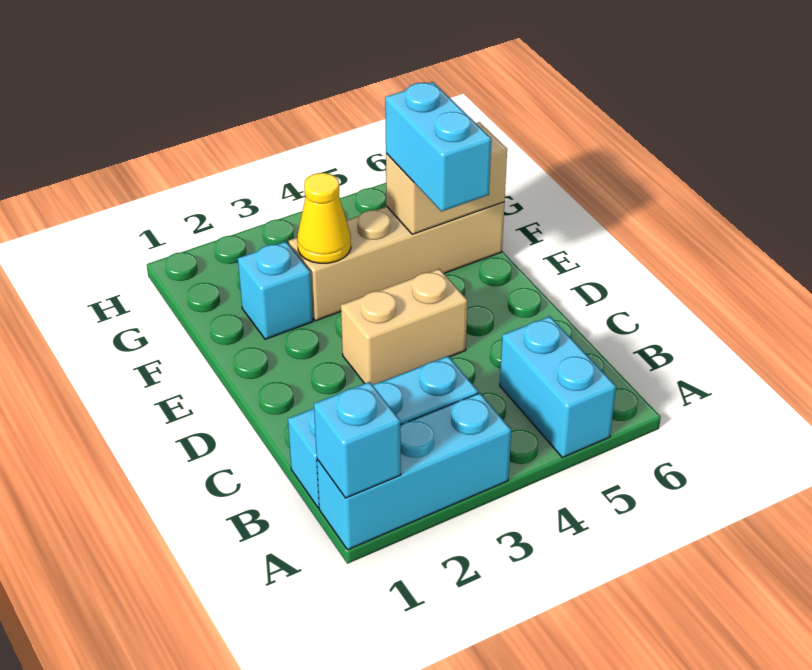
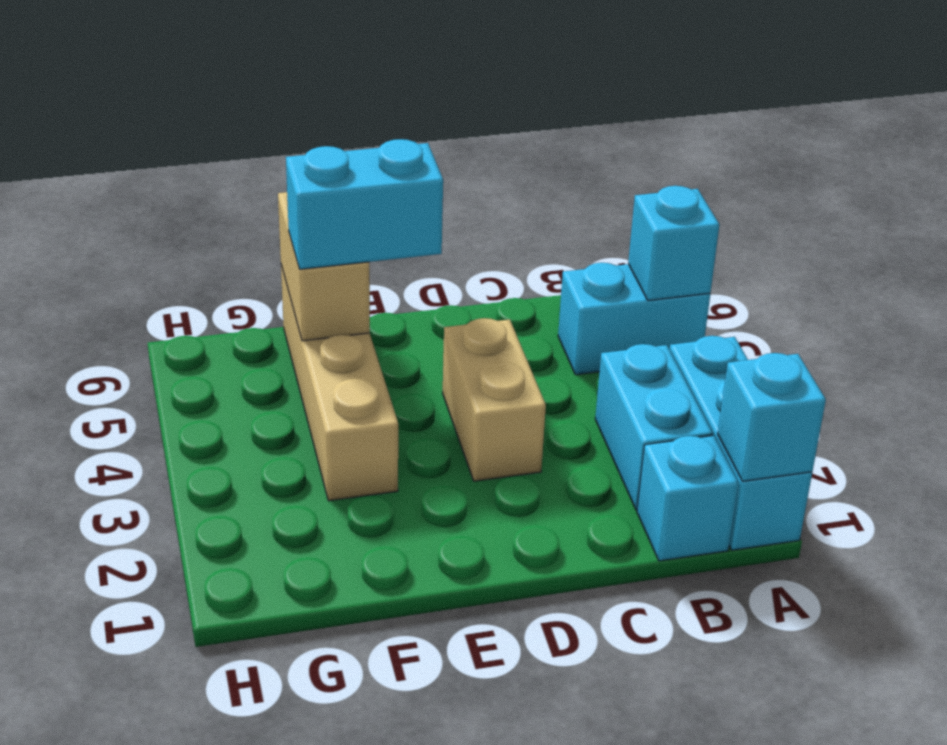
cyan brick F2 level 1 -> cyan brick A5 level 2
yellow cone F3 level 2 -> none

